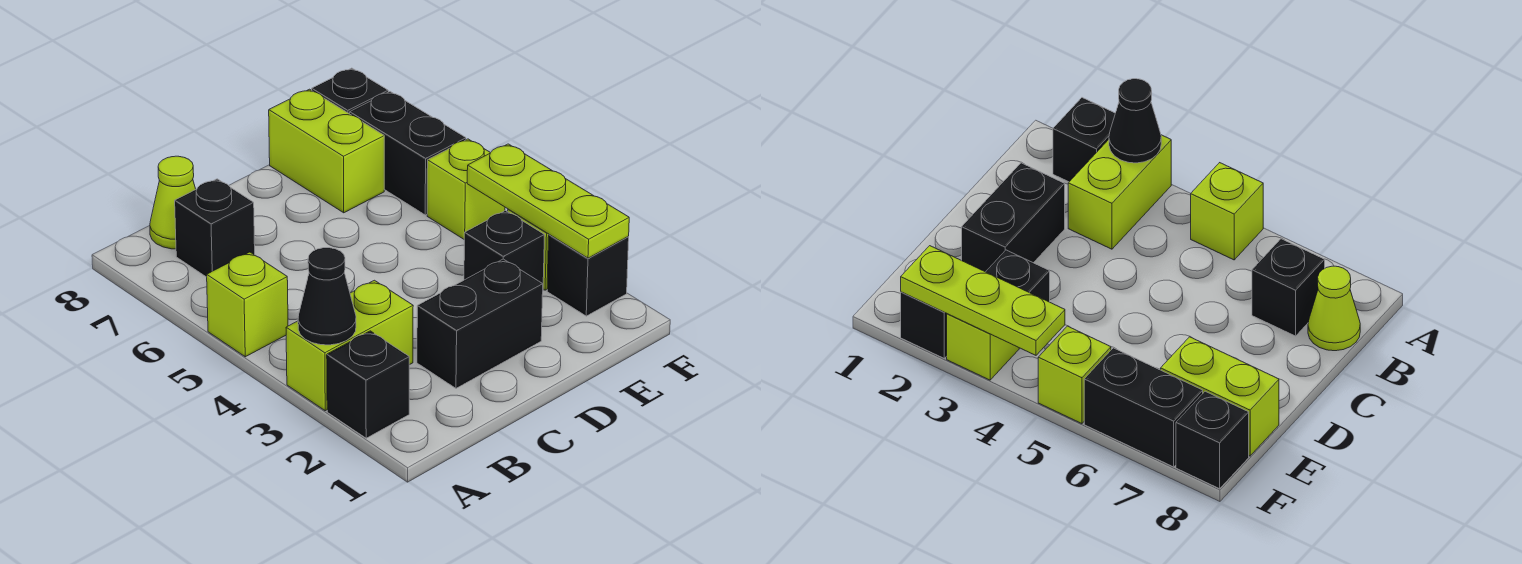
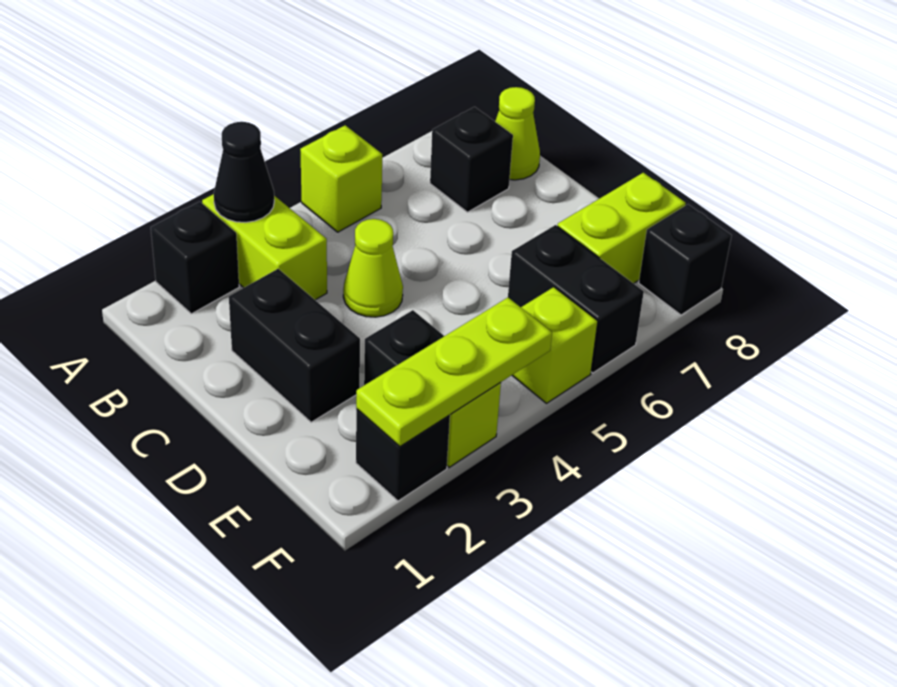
none -> lime cone C4 level 1
black brick F6:F7 level 1 -> black brick E6:F6 level 1

